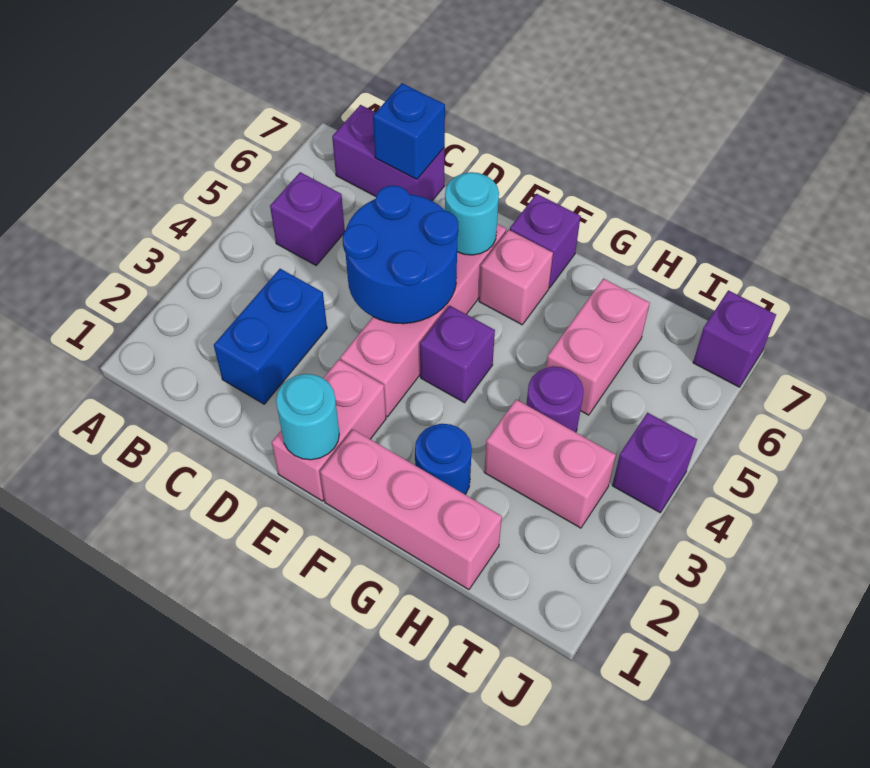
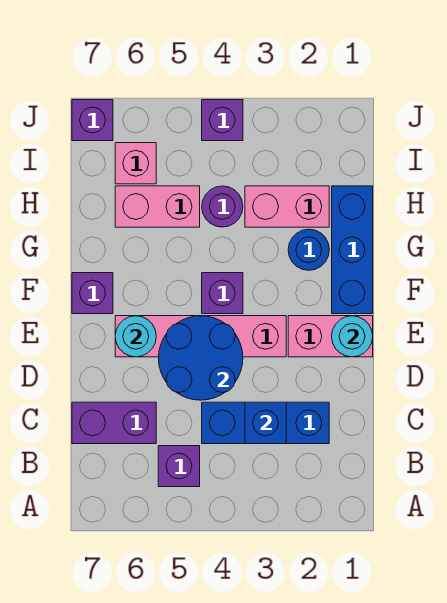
purple brick B7:C7 level 1 -> purple brick C6:C7 level 1
blue brick C2:C3 level 1 -> blue brick C2:C4 level 1
blue brick C7 level 2 -> blue brick C3 level 2
pink brick F1:H1 level 1 -> blue brick F1:H1 level 1
pink brick F6 level 1 -> pink brick I6 level 1
pink brick H3:I3 level 1 -> pink brick H2:H3 level 1

